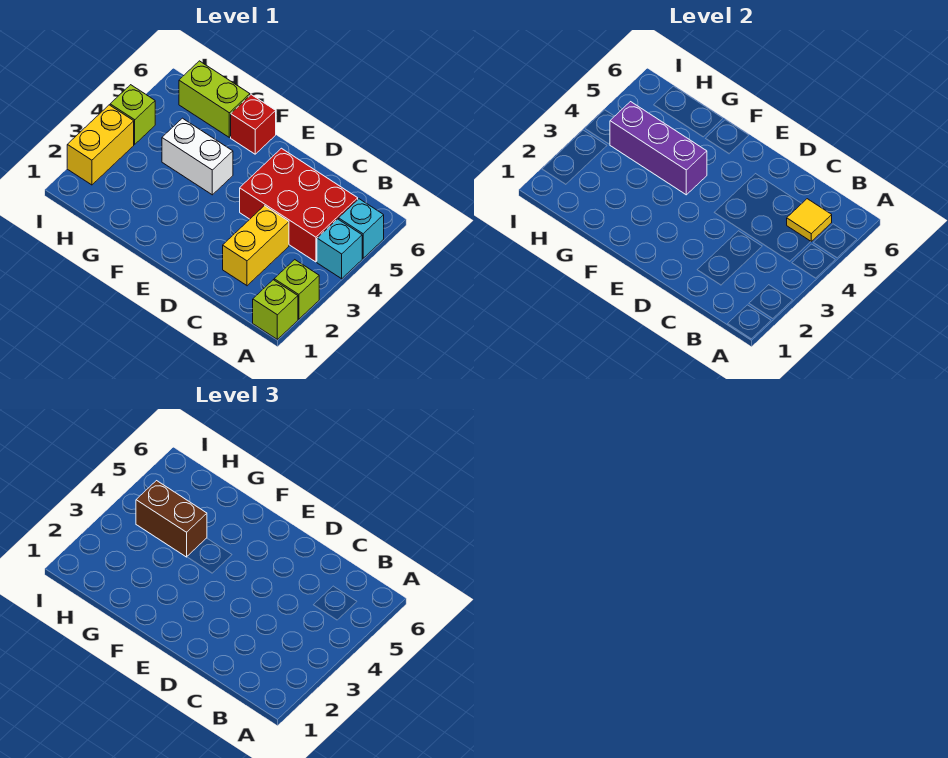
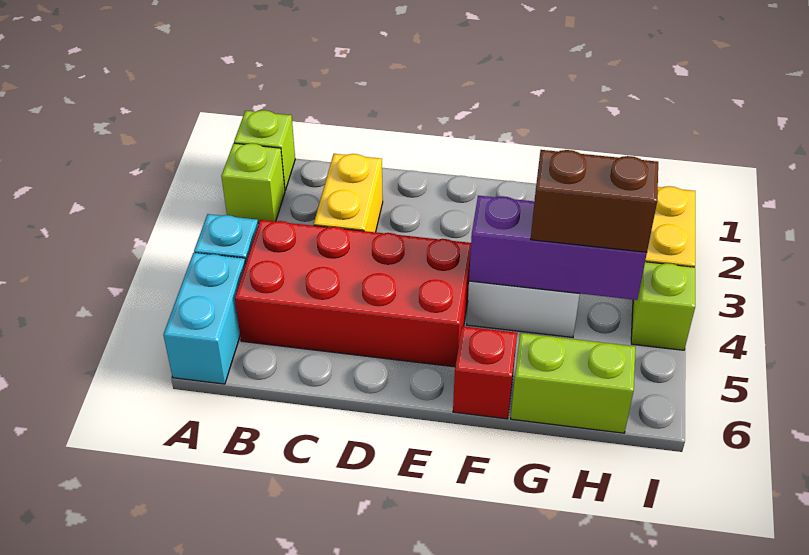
cyan brick A5 level 1 -> cyan brick A5:A6 level 1
red brick B4:D5 level 1 -> red brick B4:E5 level 1
yellow tile B5 level 2 -> none

